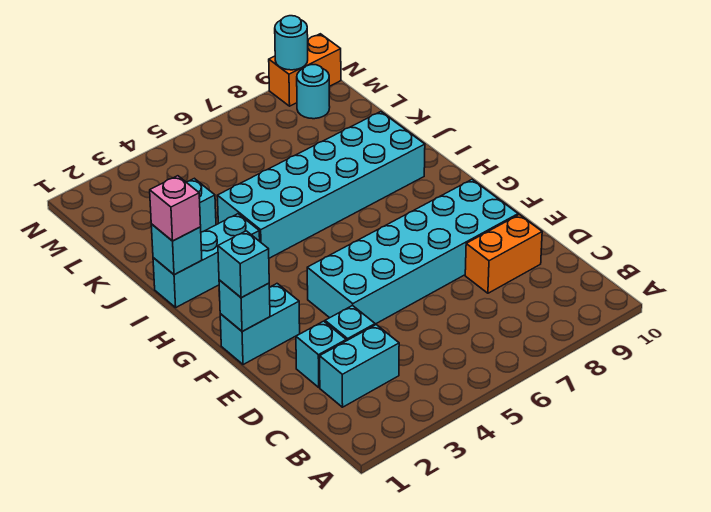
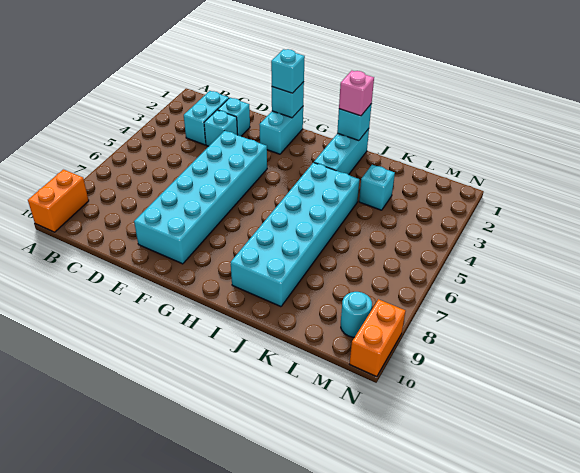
orange brick D8:D9 level 1 -> orange brick A9:A10 level 1
cyan round brick N9 level 2 -> none

